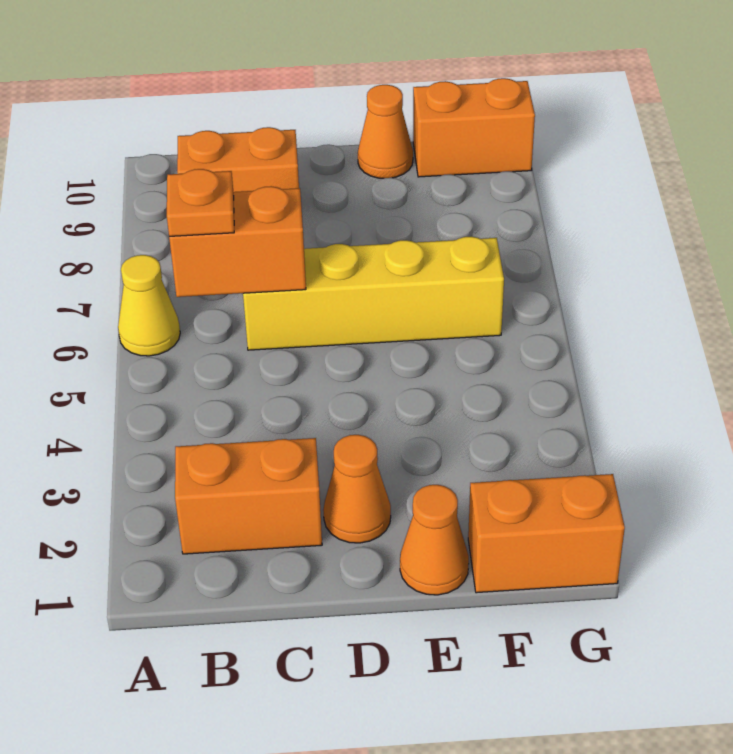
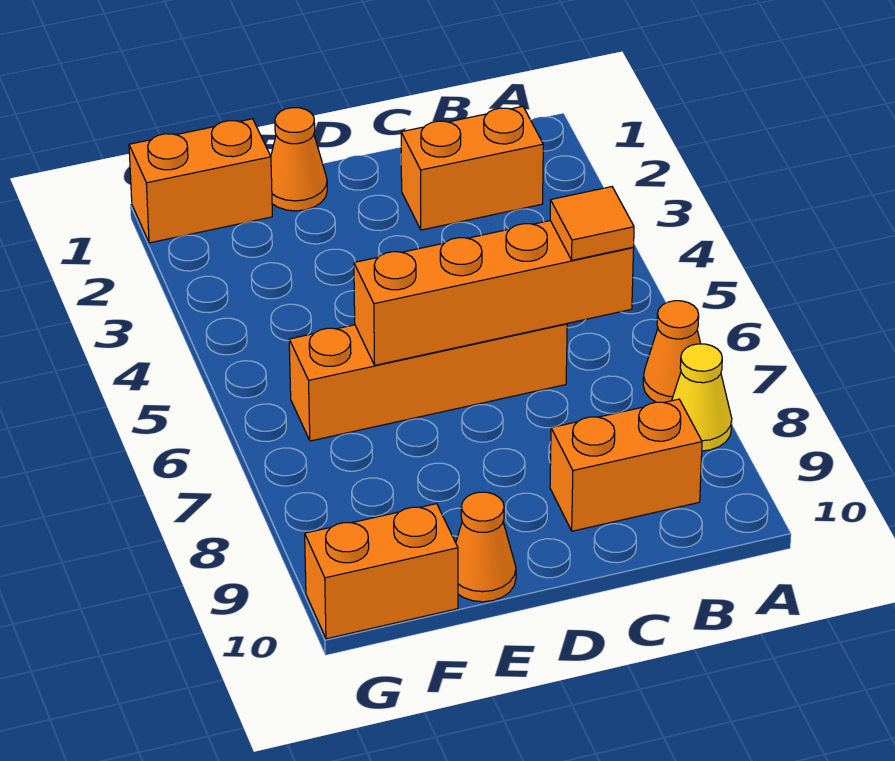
yellow cone A6 level 1 -> yellow cone A8 level 1
orange brick B6:C6 level 2 -> orange brick B6:E6 level 2
orange plate B6 level 3 -> orange tile B6 level 3
yellow brick C6:F6 level 1 -> orange brick C6:F6 level 1
orange cone D2 level 1 -> orange cone A7 level 1

